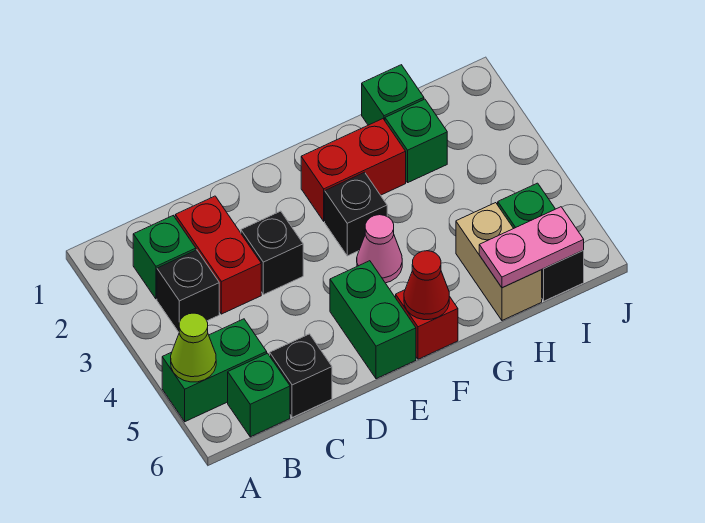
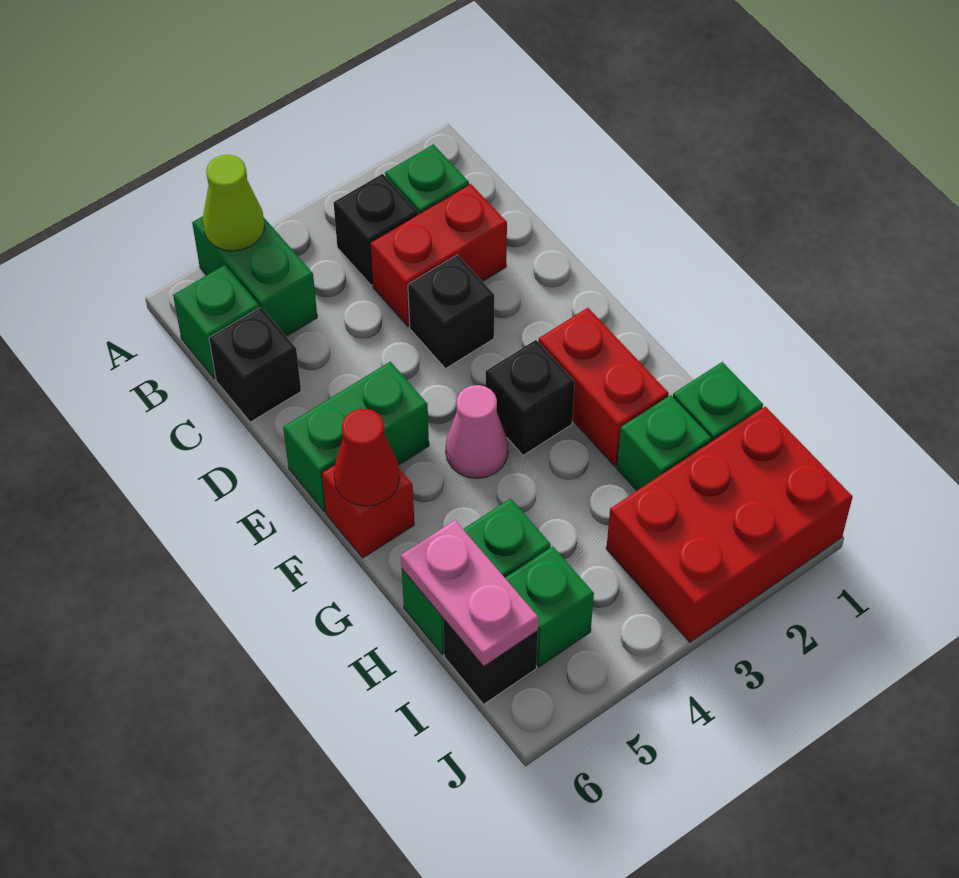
tan brick H5:H6 level 1 -> green brick H5:H6 level 1
none -> red brick I1:J3 level 1

